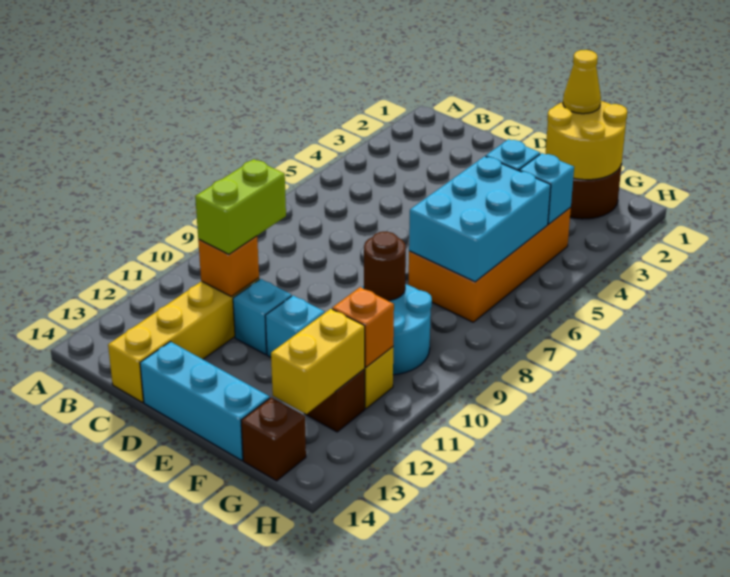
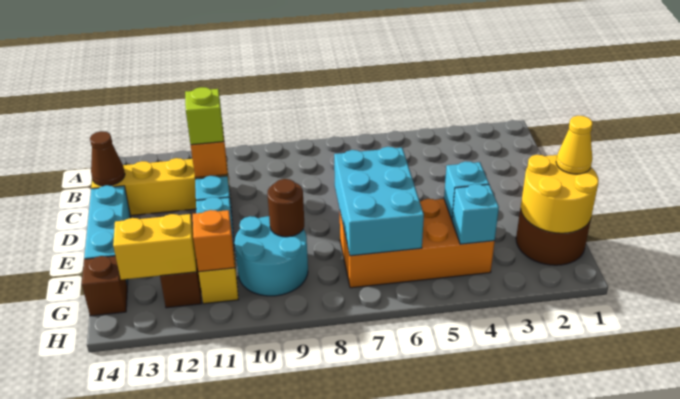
lime brick C10:C11 level 3 -> lime brick C11 level 3
none -> brown cone C14 level 2
cyan brick F5:G7 level 2 -> cyan brick E6:G7 level 2

